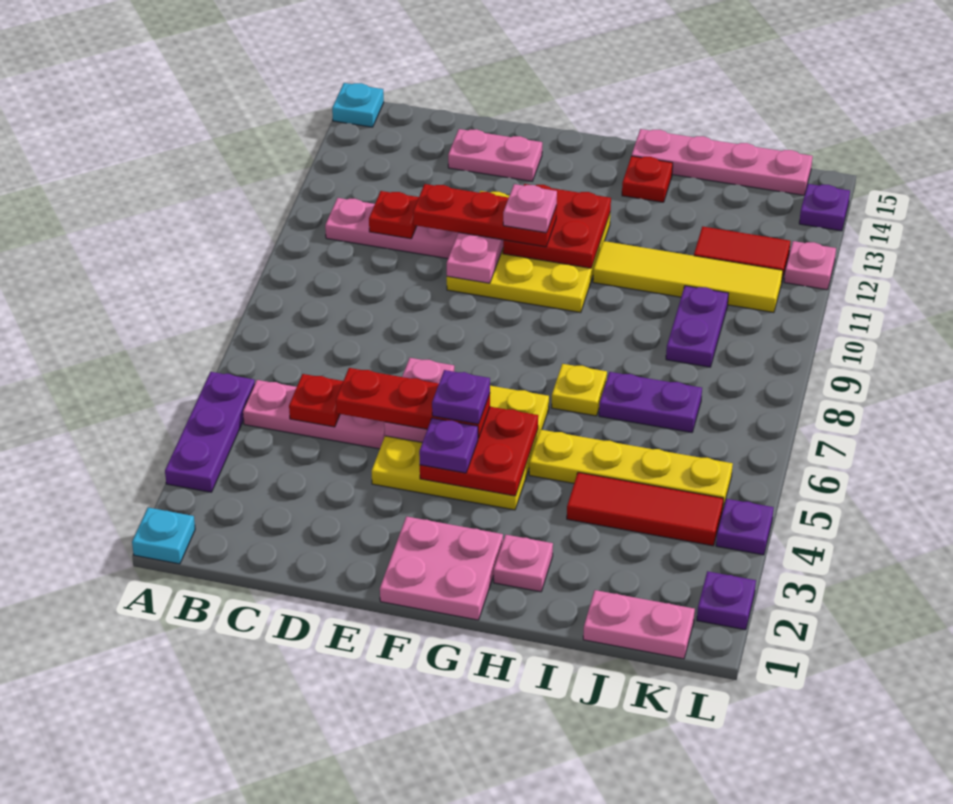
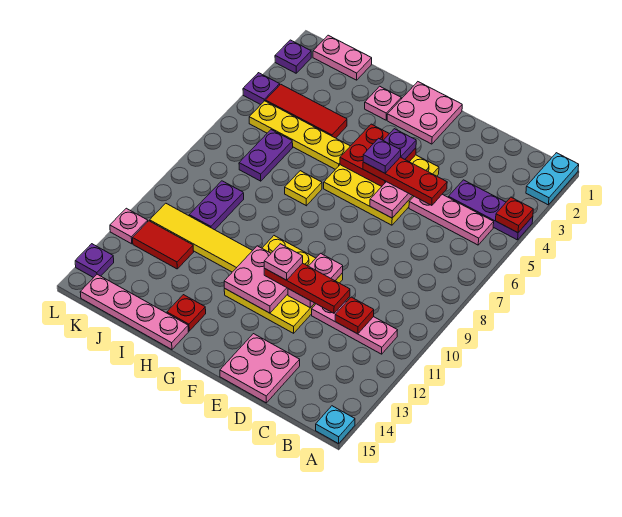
cyan plate A1 level 1 -> cyan plate A1:A2 level 1
purple plate A3:A5 level 1 -> purple plate A4:C4 level 1
red plate C5 level 2 -> red plate A4 level 2
pink plate D14:E14 level 1 -> pink plate D14:E15 level 1
red plate F11:G12 level 2 -> pink plate F11:G12 level 2
purple plate I7:J7 level 1 -> purple plate J6:J7 level 1

